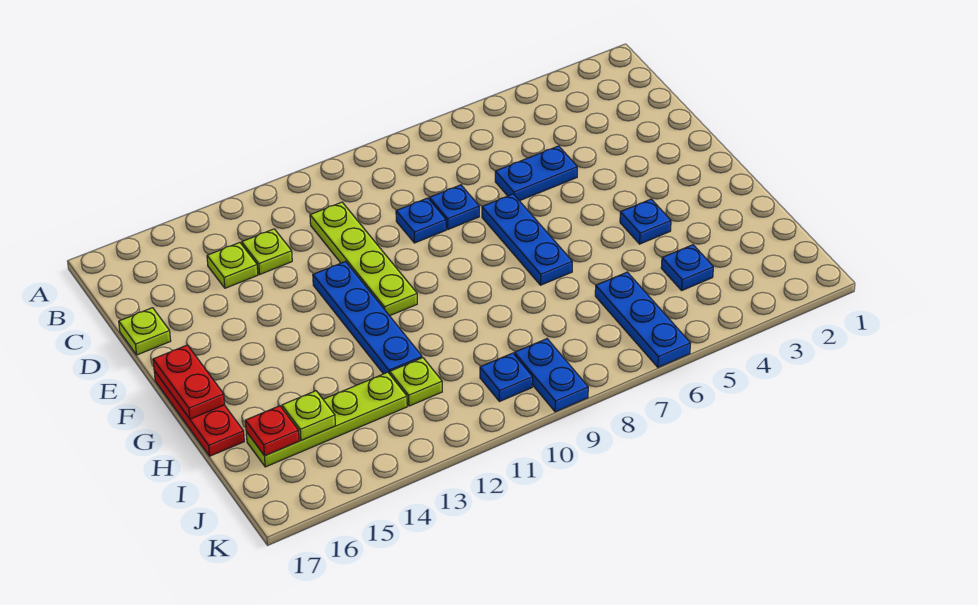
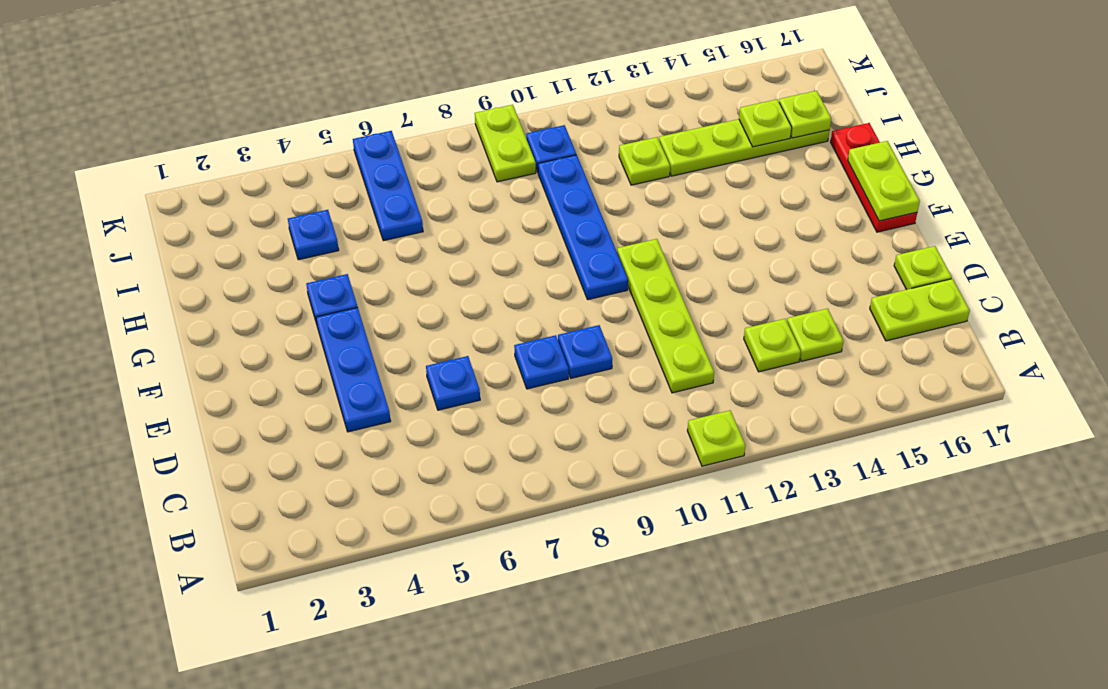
none -> lime plate A11 level 1
none -> lime plate C16:C17 level 1
blue plate D5:D6 level 1 -> blue plate D6 level 1
blue plate E7:G7 level 1 -> blue plate D4:F4 level 1
blue plate E12:H12 level 1 -> blue plate F10:I10 level 1
red plate F17:G17 level 2 -> lime plate F17:G17 level 2
red plate I16 level 2 -> lime plate I16 level 2
blue plate J9:K9 level 1 -> lime plate J9:K9 level 1

